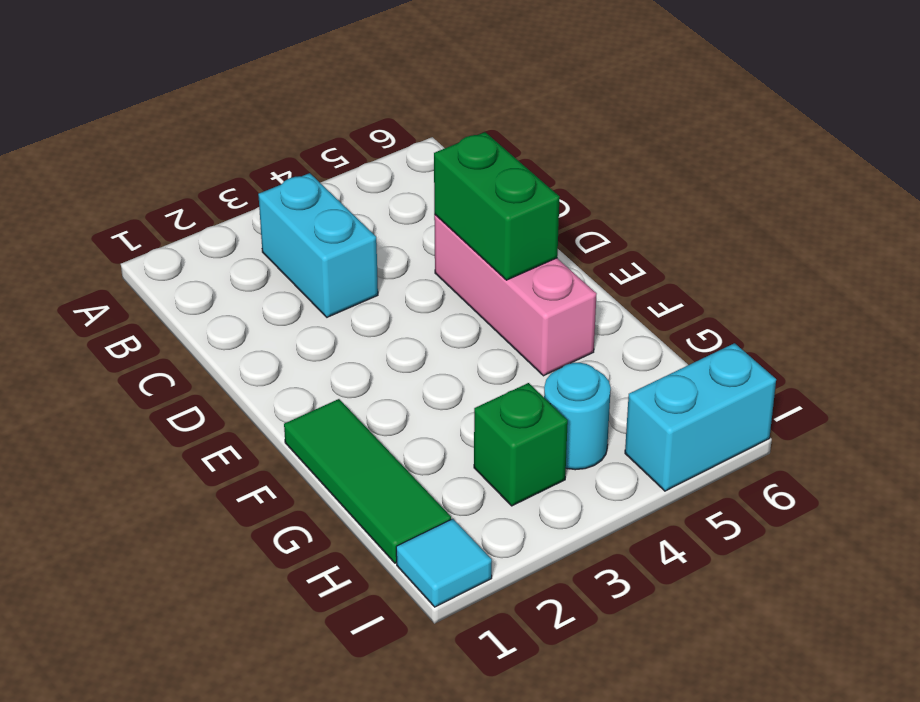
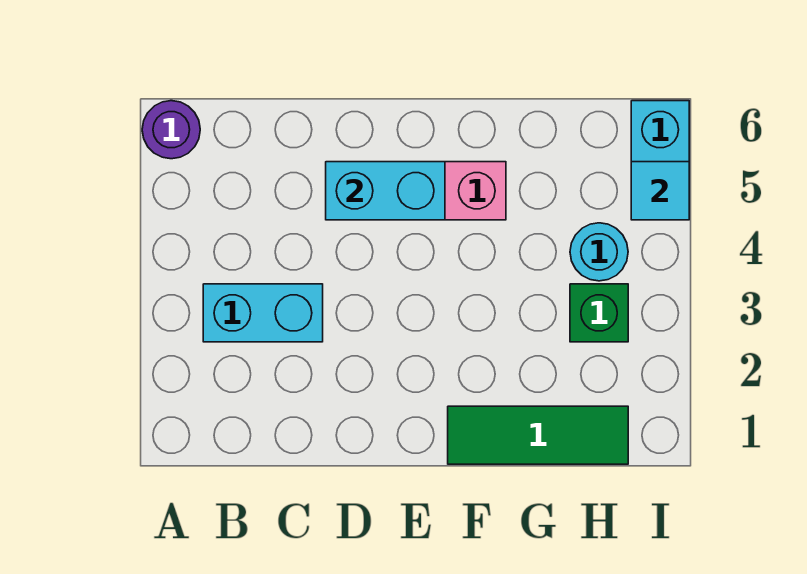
none -> purple round brick A6 level 1
green brick D5:E5 level 2 -> cyan brick D5:E5 level 2
cyan tile I1 level 1 -> cyan tile I5 level 2

